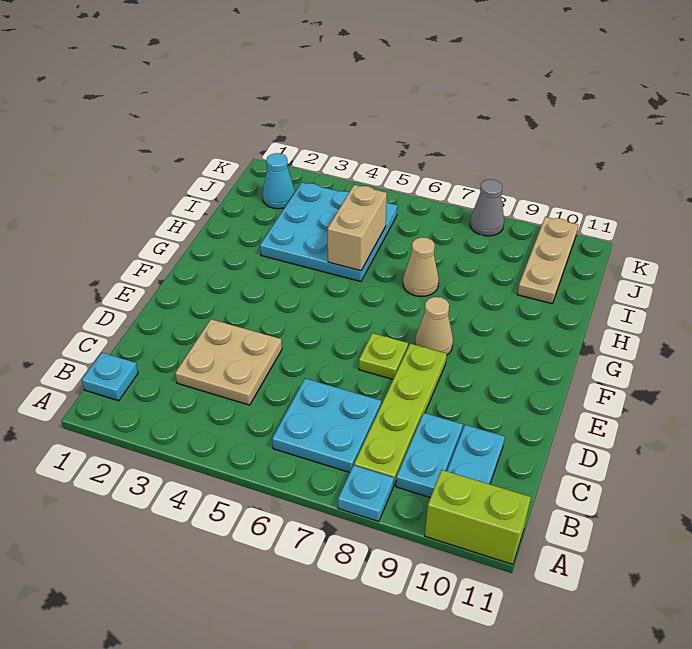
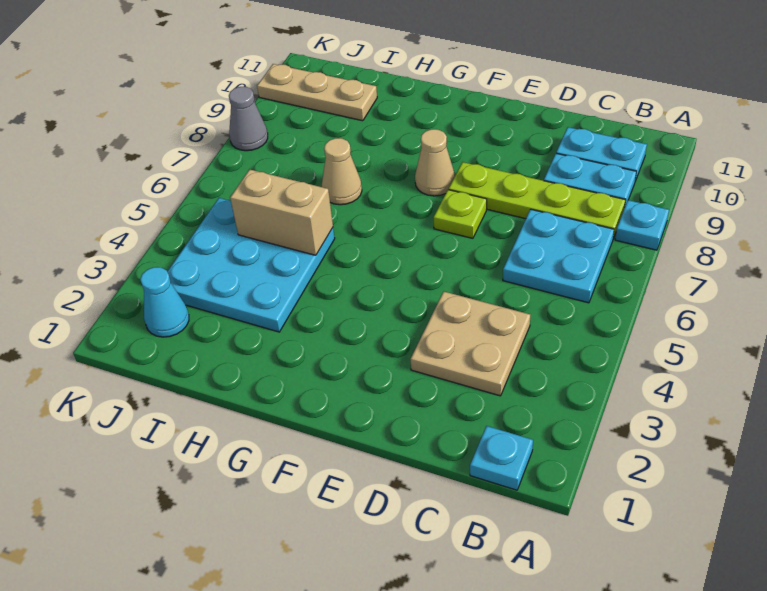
lime brick A10:A11 level 1 -> none

